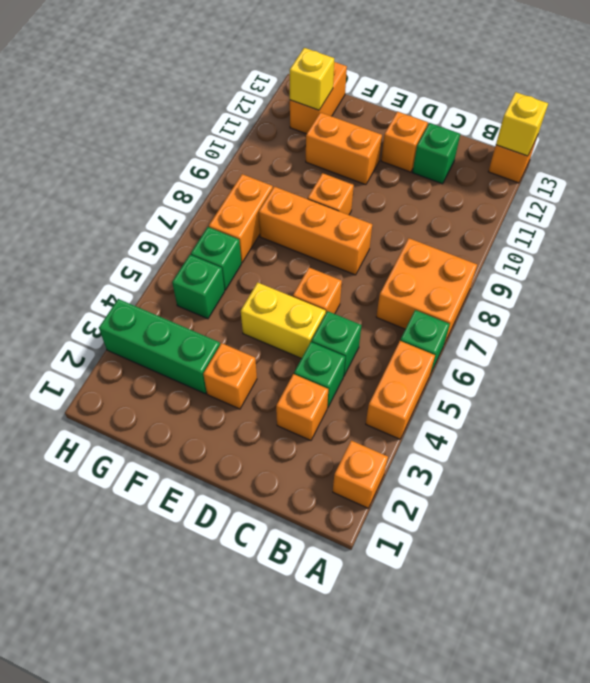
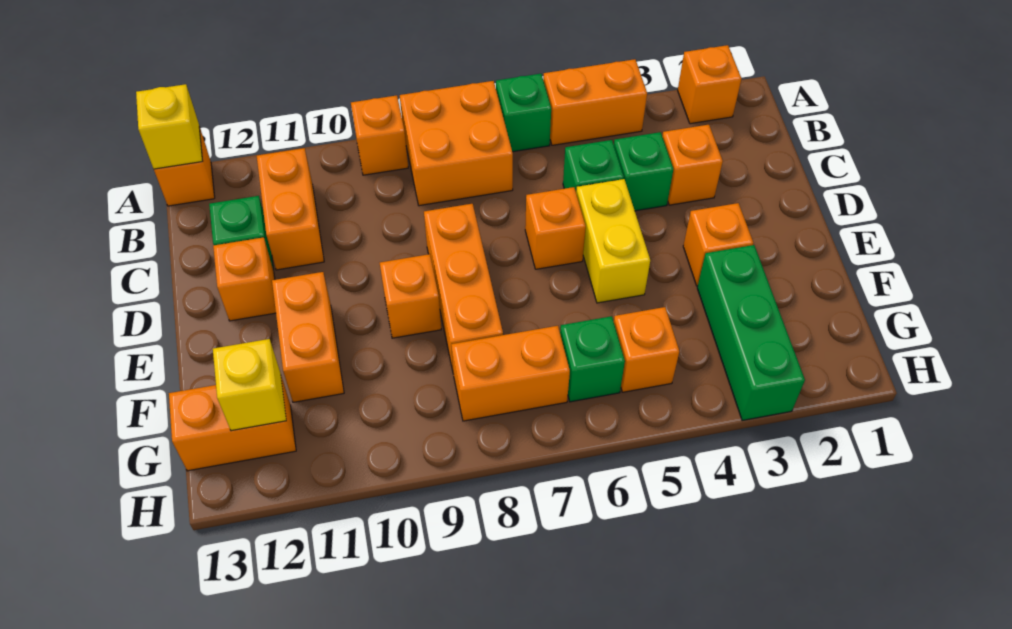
none -> orange brick A9 level 1
none -> orange brick B11:C11 level 1
green brick G5 level 1 -> orange brick G5 level 1

